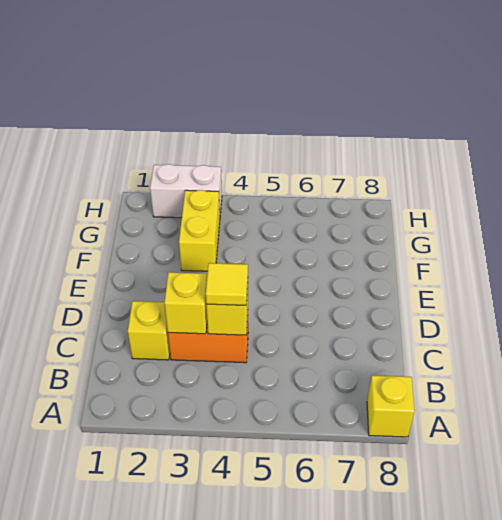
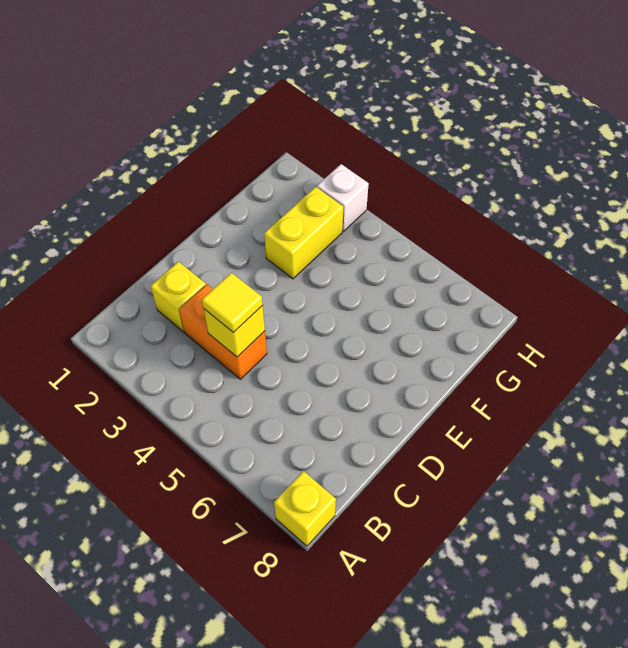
yellow brick C3 level 2 -> none
white brick H2:H3 level 1 -> white brick H3 level 1

